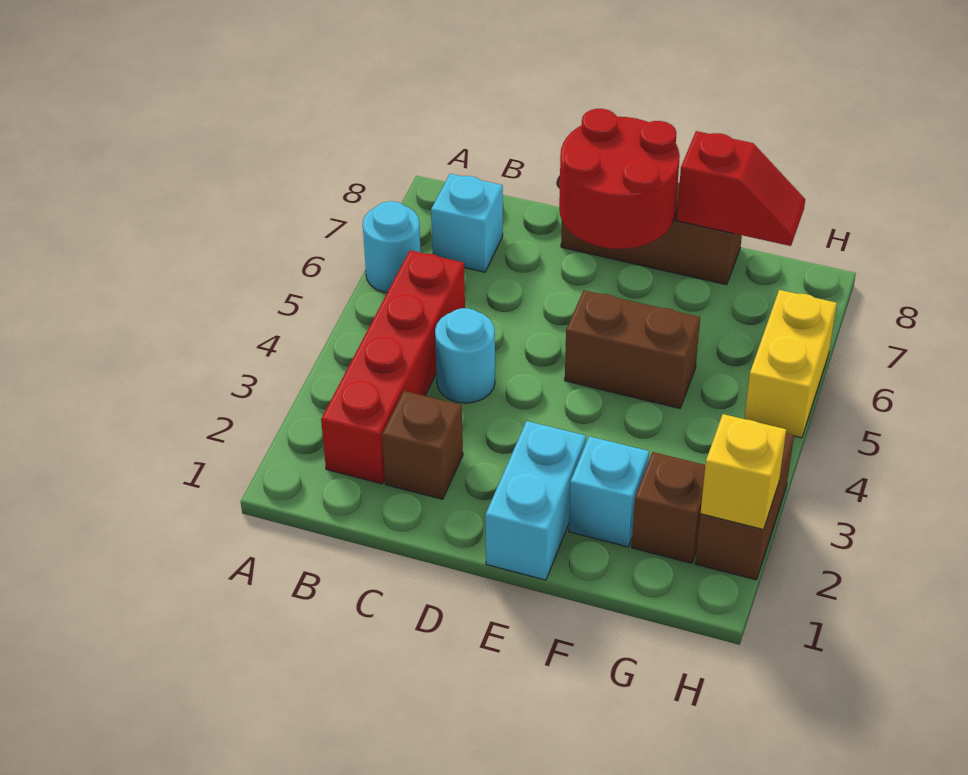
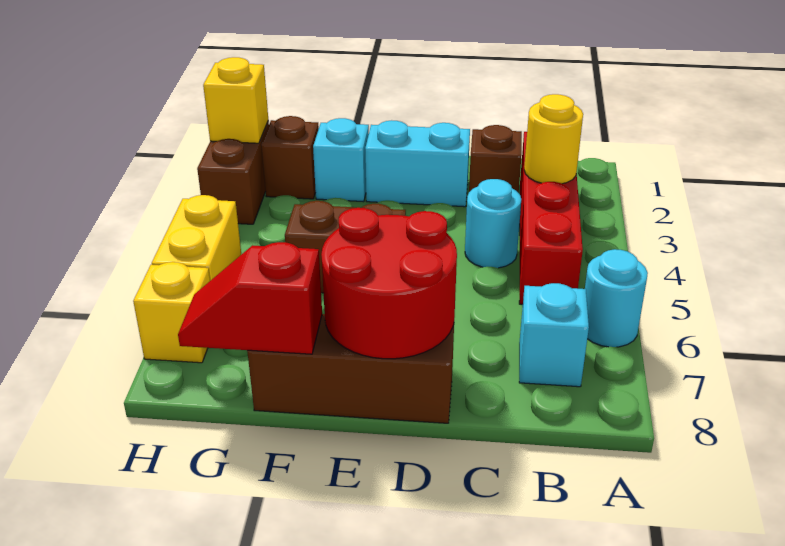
none -> yellow round brick B3 level 2
cyan brick E1:E2 level 1 -> cyan brick D2:E2 level 1
none -> yellow brick H7 level 1

